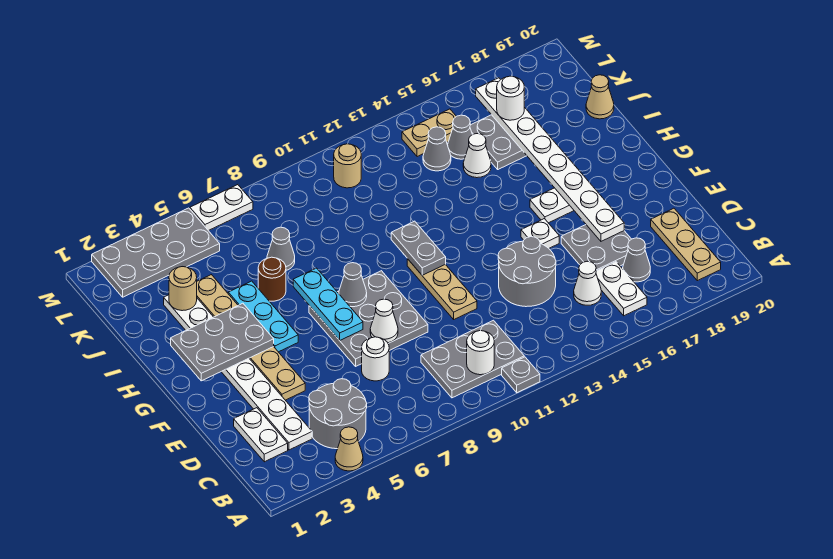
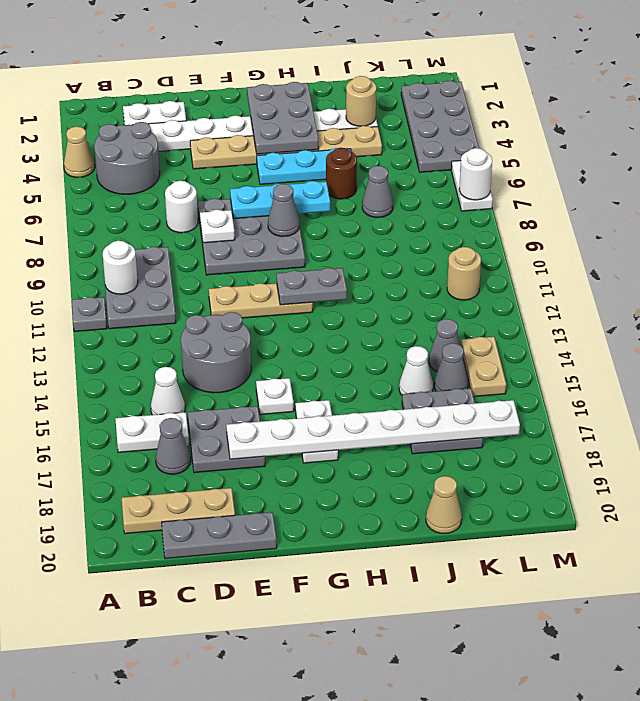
none -> grey plate C20:E20 level 1
white cone E8 level 2 -> white plate E8 level 2
white round brick K17 level 3 -> white round brick M7 level 2

